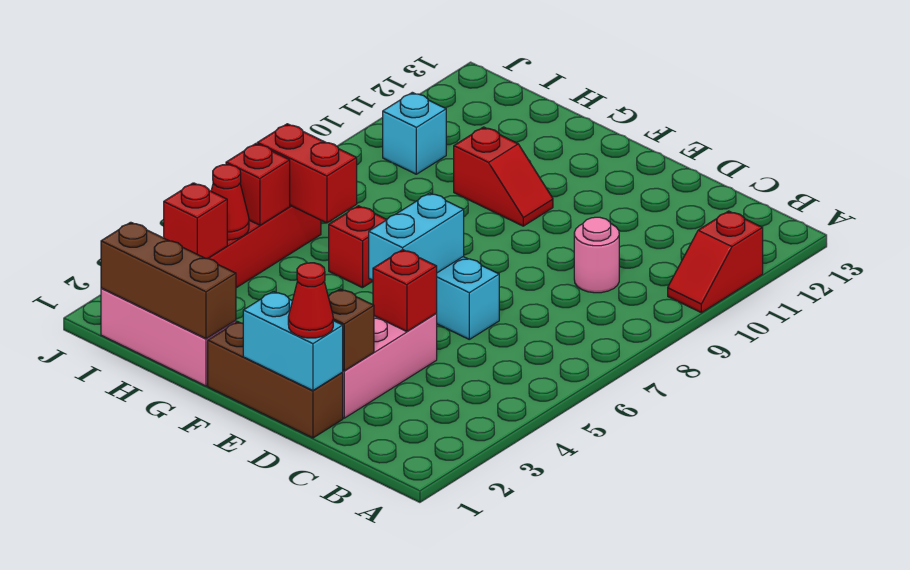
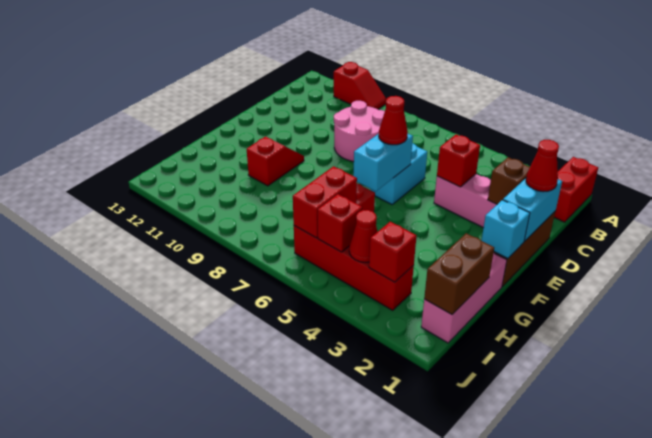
none -> red brick A1:B1 level 1
pink round brick C9 level 1 -> pink round brick C8:D9 level 1
cyan brick E5:E6 level 2 -> cyan brick E6:F6 level 2
none -> red cone E6 level 3
brown brick G1:I1 level 2 -> brown brick H1:I1 level 2
cyan brick I10 level 1 -> cyan brick F1 level 2

